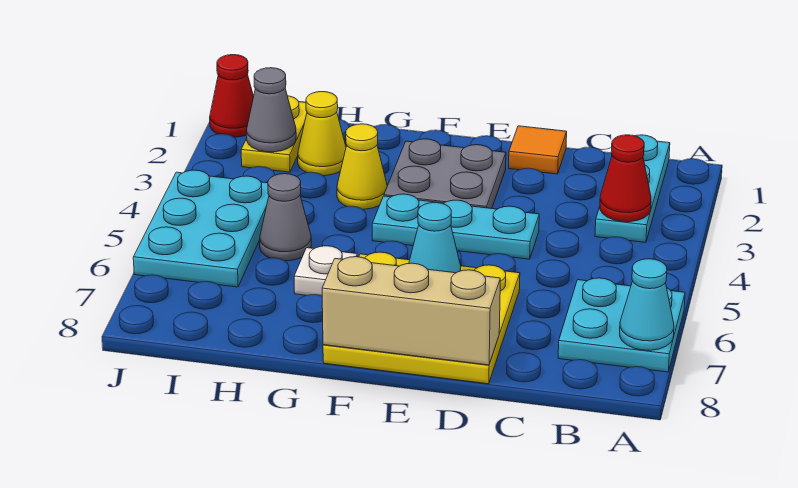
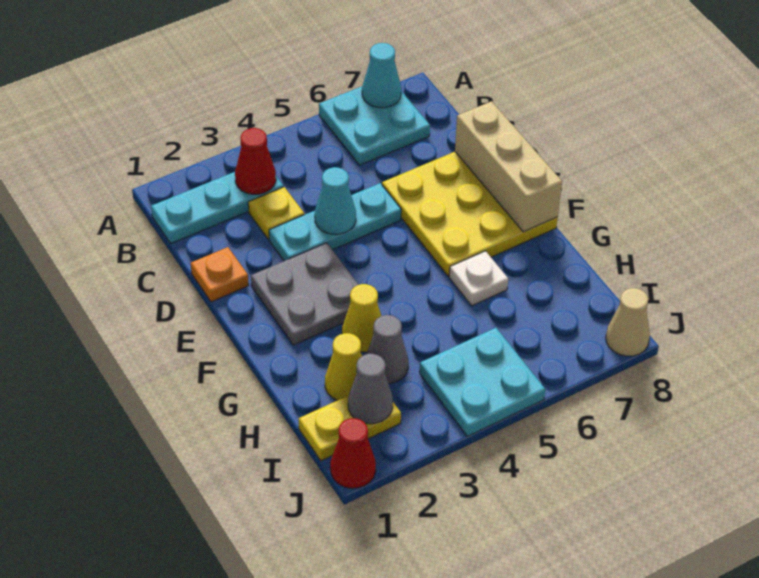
none -> yellow plate C3 level 1
orange tile D1 level 1 -> orange plate D1 level 1
cyan plate D4:F4 level 1 -> cyan plate D3:D5 level 1
cyan cone E6 level 2 -> cyan cone D4 level 2
grey cone H5 level 1 -> grey cone H3 level 1
cyan plate I4:J6 level 1 -> cyan plate I4:J5 level 1
none -> tan cone J8 level 1

